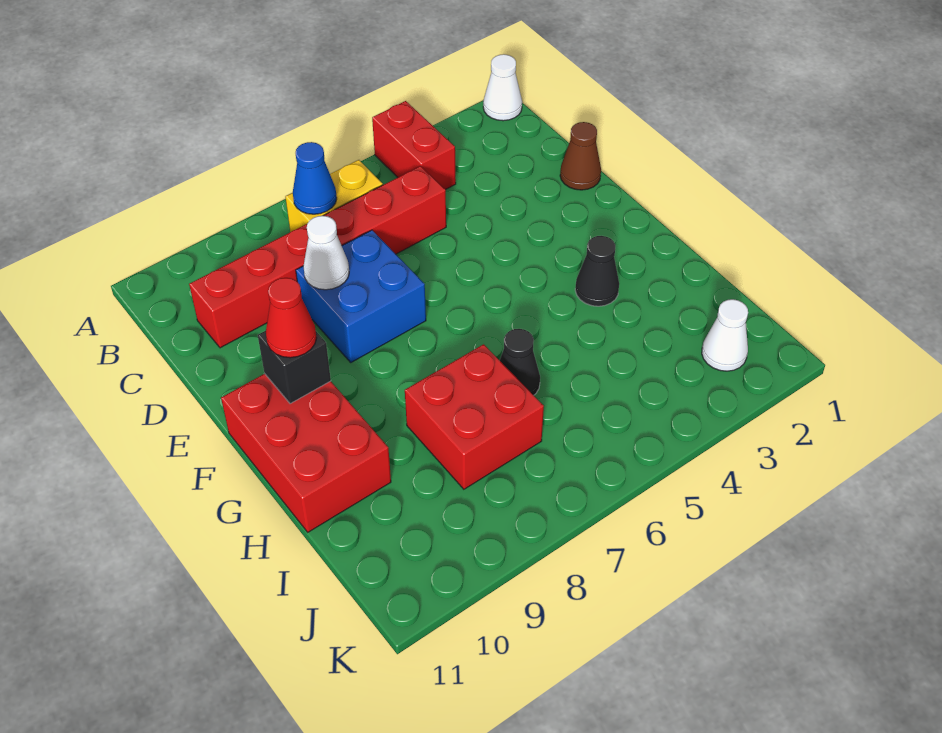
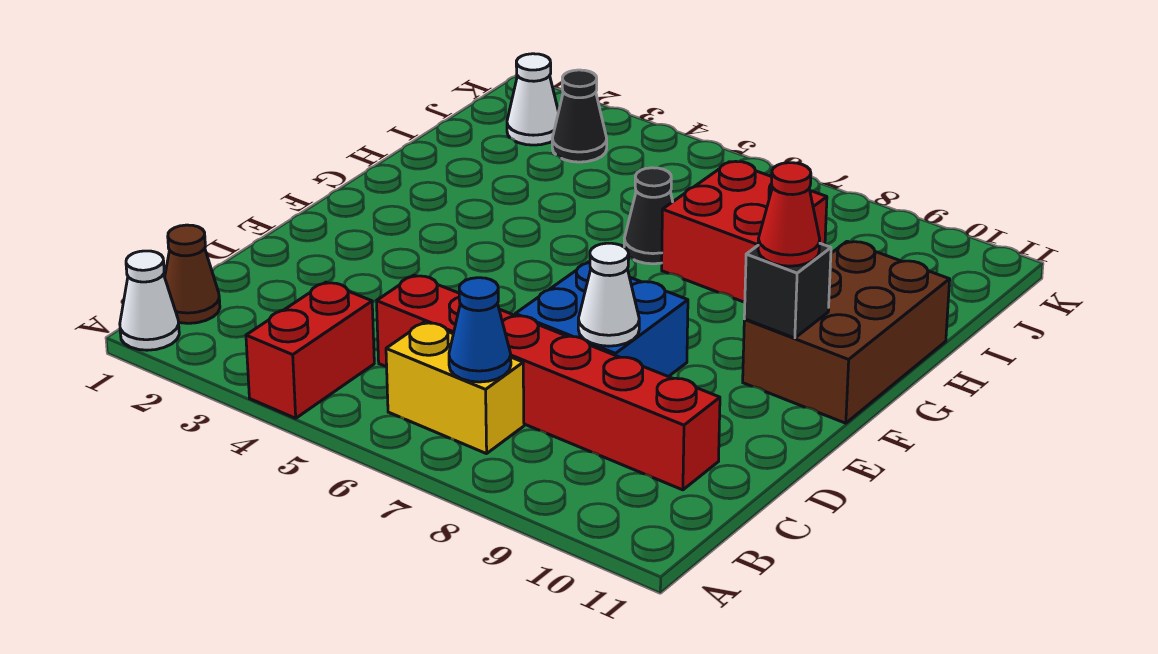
brown cone D1 level 1 -> brown cone B1 level 1
red brick F10:H11 level 1 -> brown brick F10:H11 level 1
black cone G3 level 1 -> black cone J3 level 1

